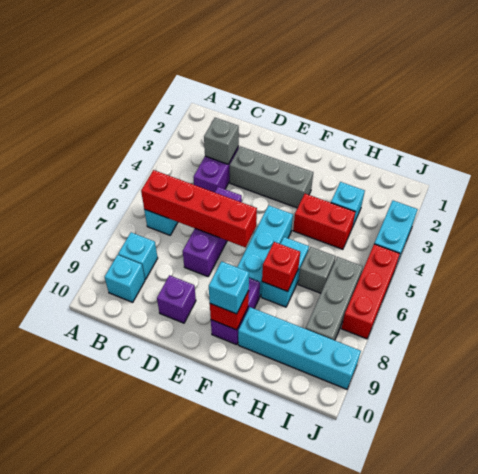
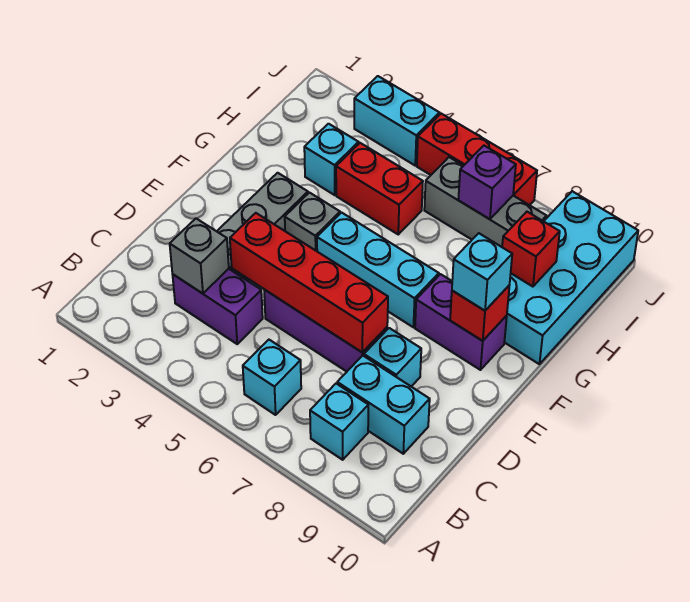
red brick B6:E6 level 2 -> red brick D4:D7 level 2
cyan brick B9 level 1 -> cyan brick D8 level 1
purple brick D9 level 1 -> purple brick I7 level 2
red brick G4:H4 level 1 -> red brick H4:H5 level 1
cyan brick G6:G7 level 1 -> cyan brick C8:C9 level 1
red brick G7 level 2 -> red brick H9 level 2
cyan brick G9:J9 level 1 -> cyan brick G9:J10 level 1
grey brick H6 level 1 -> grey brick F4 level 1

